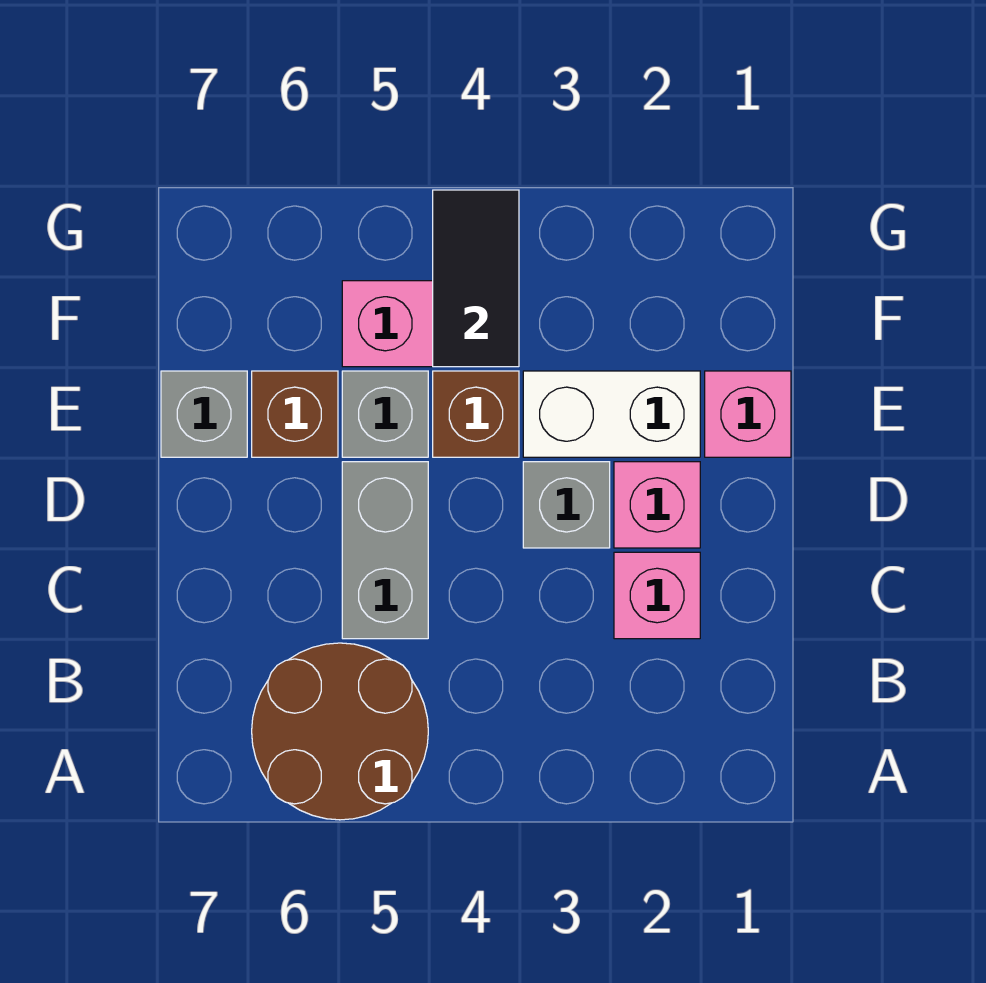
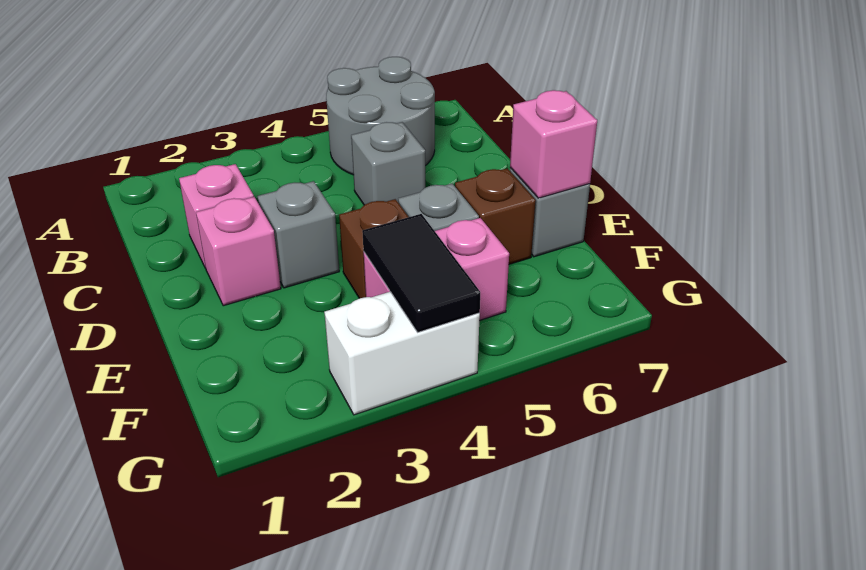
brown round brick A5:B6 level 1 -> grey round brick A5:B6 level 1
grey brick C5:D5 level 1 -> grey brick C5 level 1
pink brick E1 level 1 -> pink brick E7 level 2
white brick E2:E3 level 1 -> white brick G3:G4 level 1

